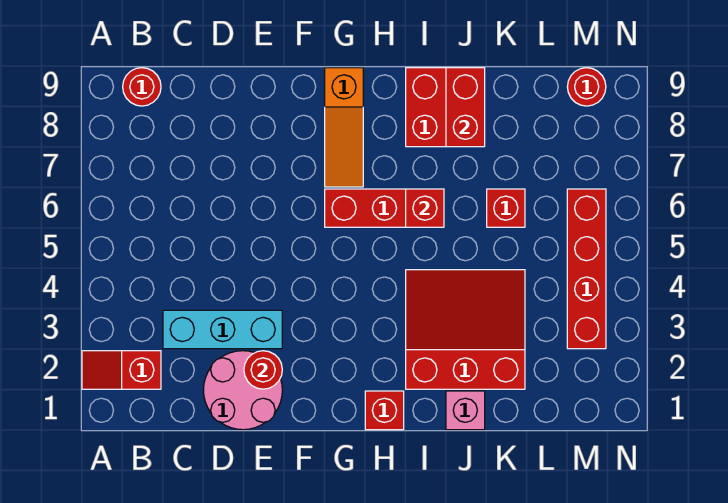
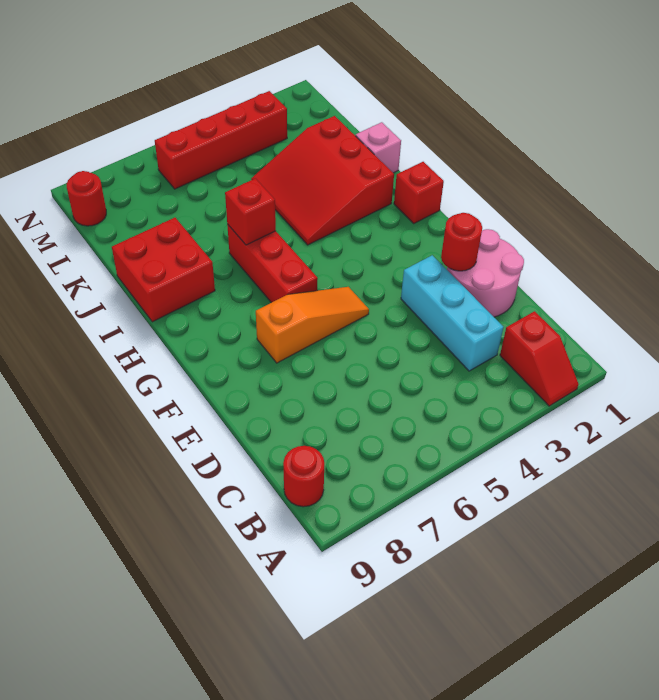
orange slope G7:G9 level 1 top 9 -> orange slope F5:F7 level 1 top 7
red brick J8:J9 level 2 -> none
red brick K6 level 1 -> none

